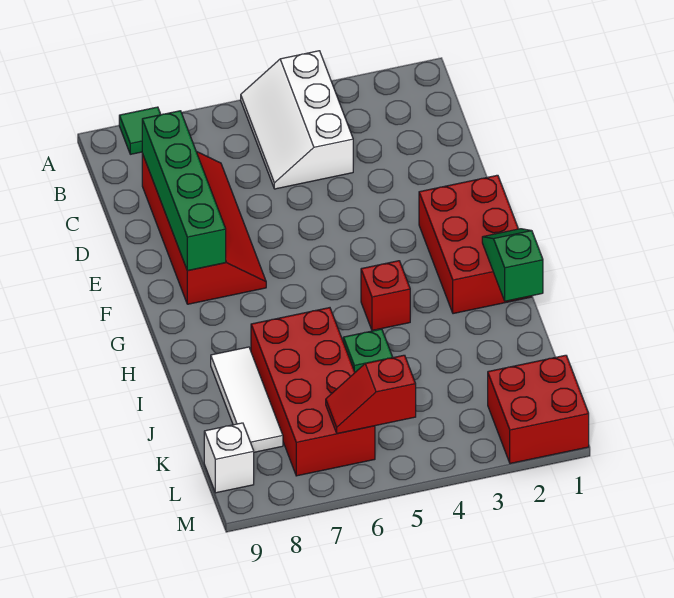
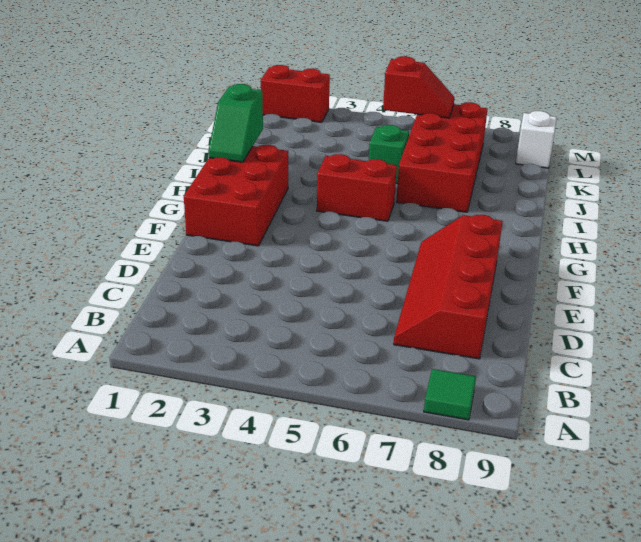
white slope A4:C5 level 1 top 4 -> none
green brick C8:F8 level 2 -> none
red brick H4 level 1 -> red brick H4:H5 level 1
white tile I8:K8 level 1 -> none
red brick L1:M2 level 1 -> red brick M1:M2 level 1

